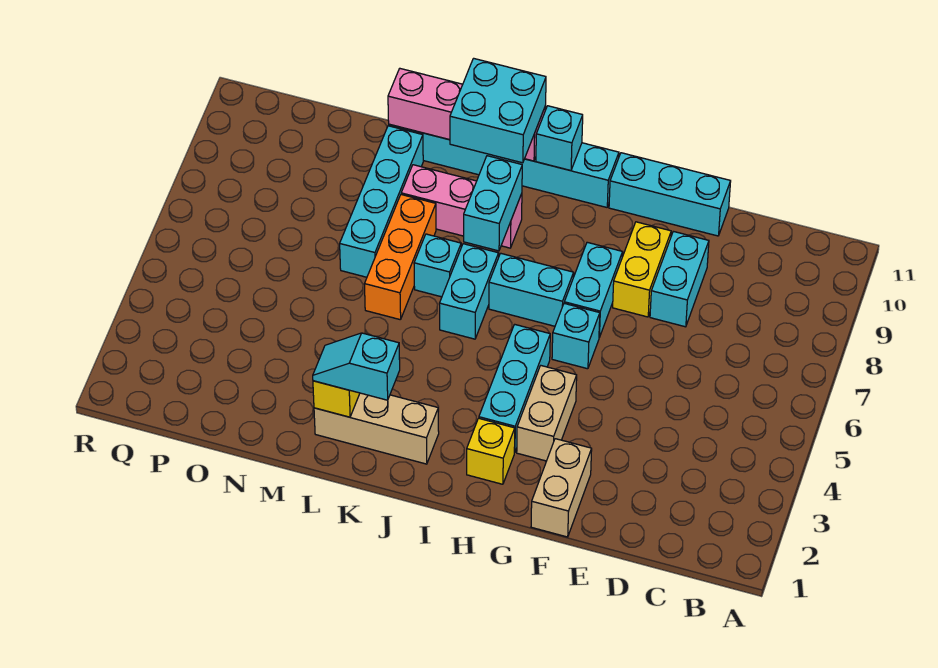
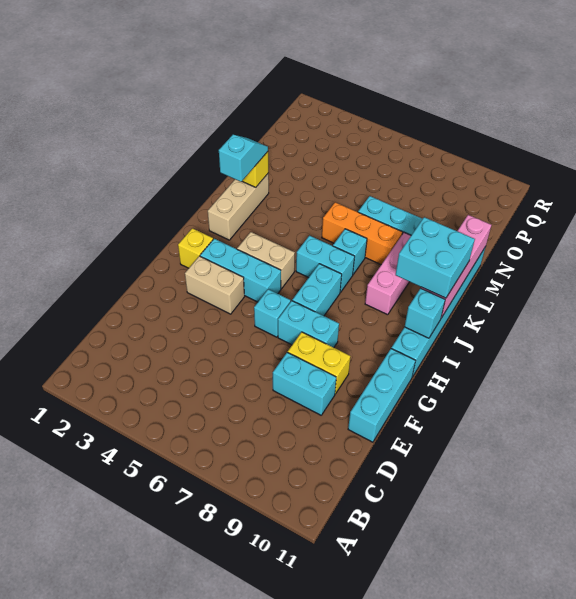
tan brick F1:F2 level 1 -> tan brick I4:I5 level 1
cyan brick J8:J9 level 2 -> none

